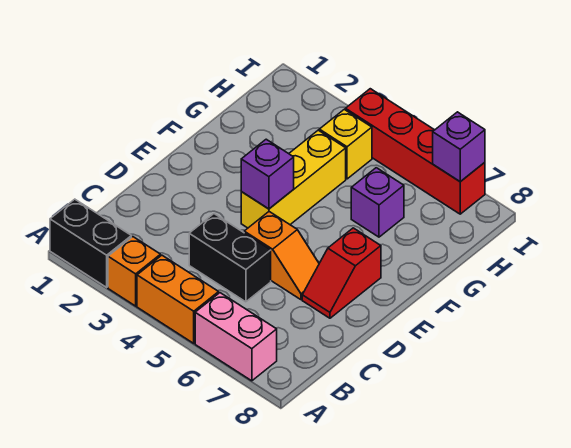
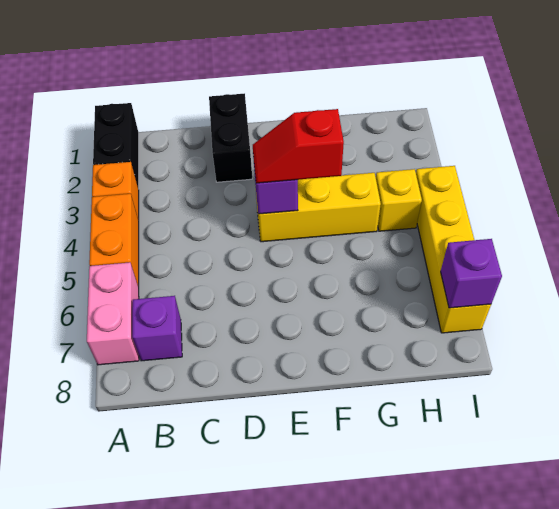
black brick C4:C5 level 1 -> black brick D1:D2 level 1
orange slope D5:D6 level 1 top 5 -> none
red slope D7:E7 level 1 top E -> red slope E4:F4 level 3 top F
purple brick G6 level 1 -> purple brick B7 level 1
red brick I4:I7 level 1 -> yellow brick I4:I7 level 1

